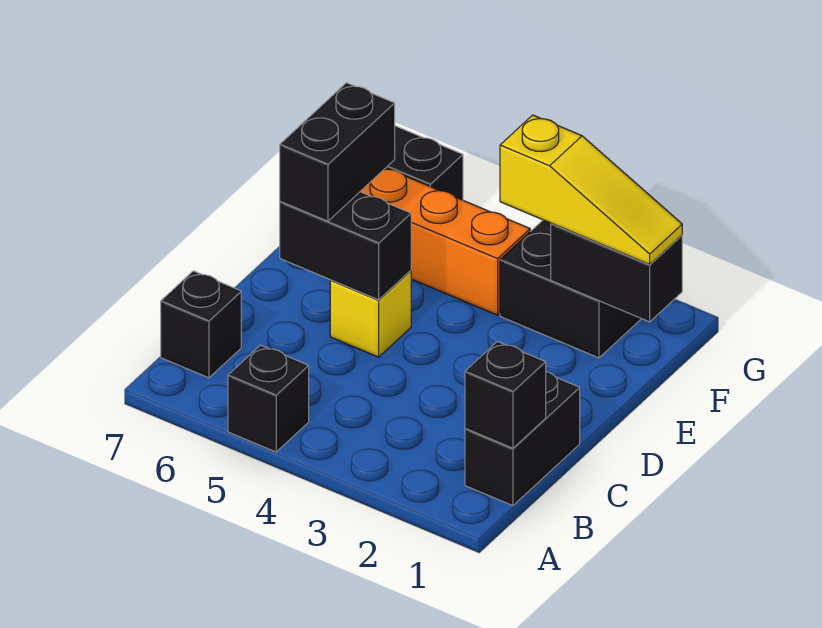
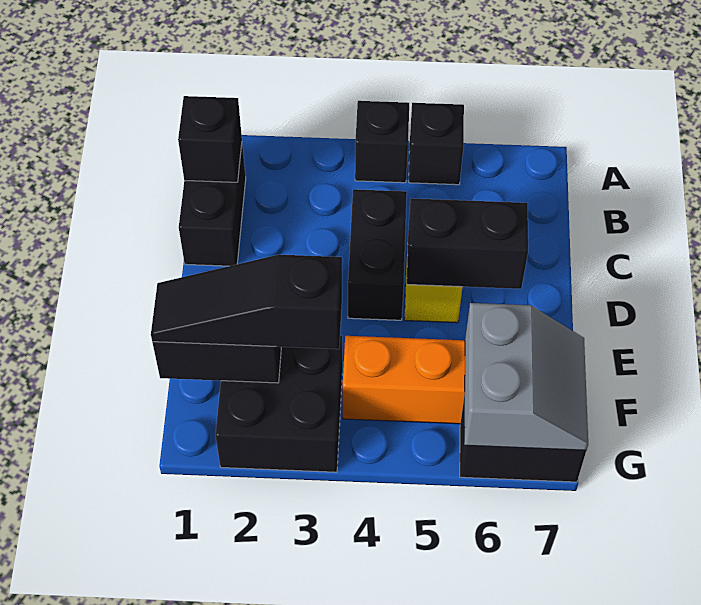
black brick B7 level 1 -> black brick A4 level 1
black brick D6:E6 level 3 -> black brick C4:D4 level 1
yellow slope F1:F3 level 3 top 3 -> black slope F1:F3 level 3 top 3
none -> grey slope F6:G7 level 2 top 6

